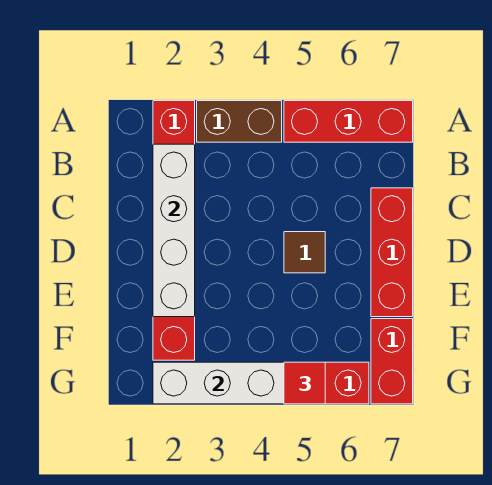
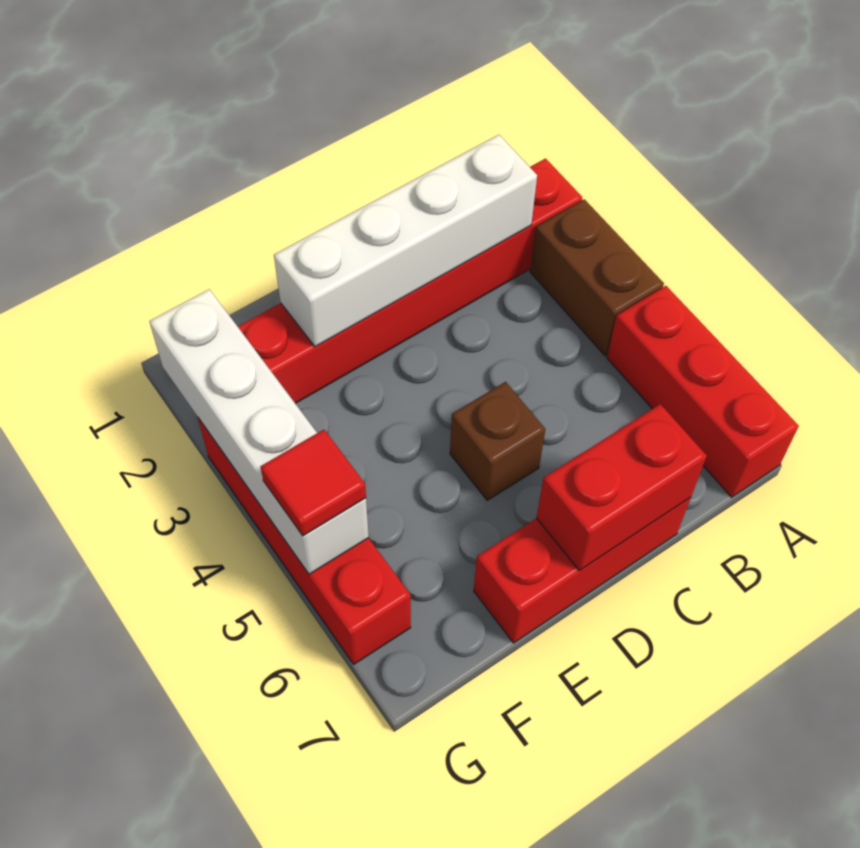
brown tile D5 level 1 -> brown brick D5 level 1
red brick F7:G7 level 1 -> red brick C7:D7 level 2

